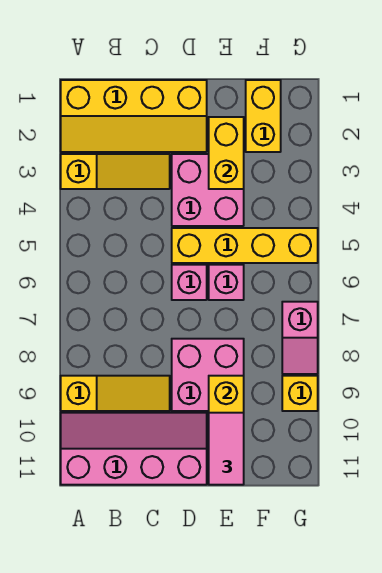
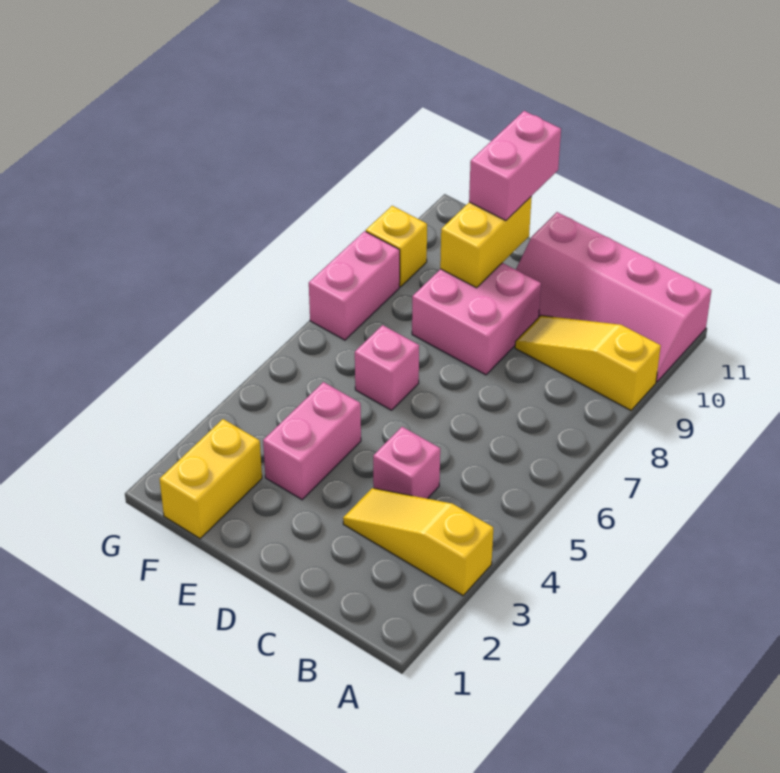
yellow slope A1:D2 level 1 top 1 -> none
pink brick D3:E4 level 1 -> pink brick E3:E4 level 1
yellow brick D5:G5 level 1 -> none
pink brick D6 level 1 -> pink brick C4 level 1
yellow brick E2:E3 level 2 -> none
pink tile E10:E11 level 3 -> pink brick E10:E11 level 3
pink slope G7:G8 level 1 top 7 -> pink brick G7:G8 level 1

